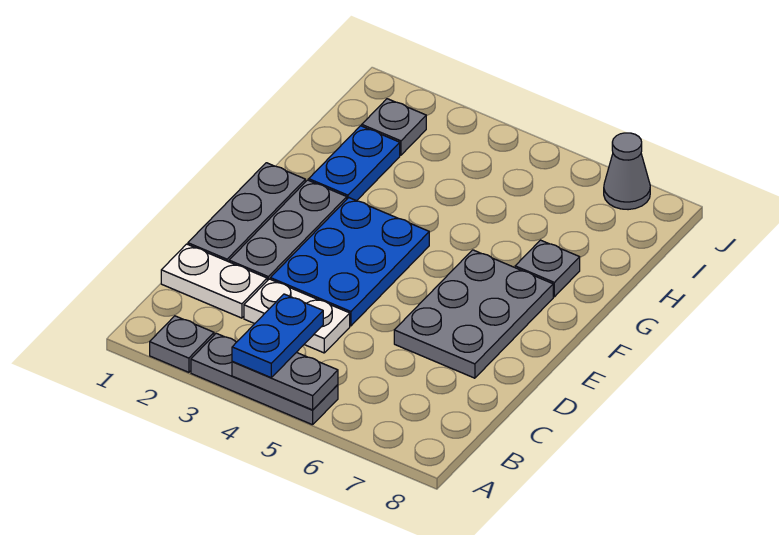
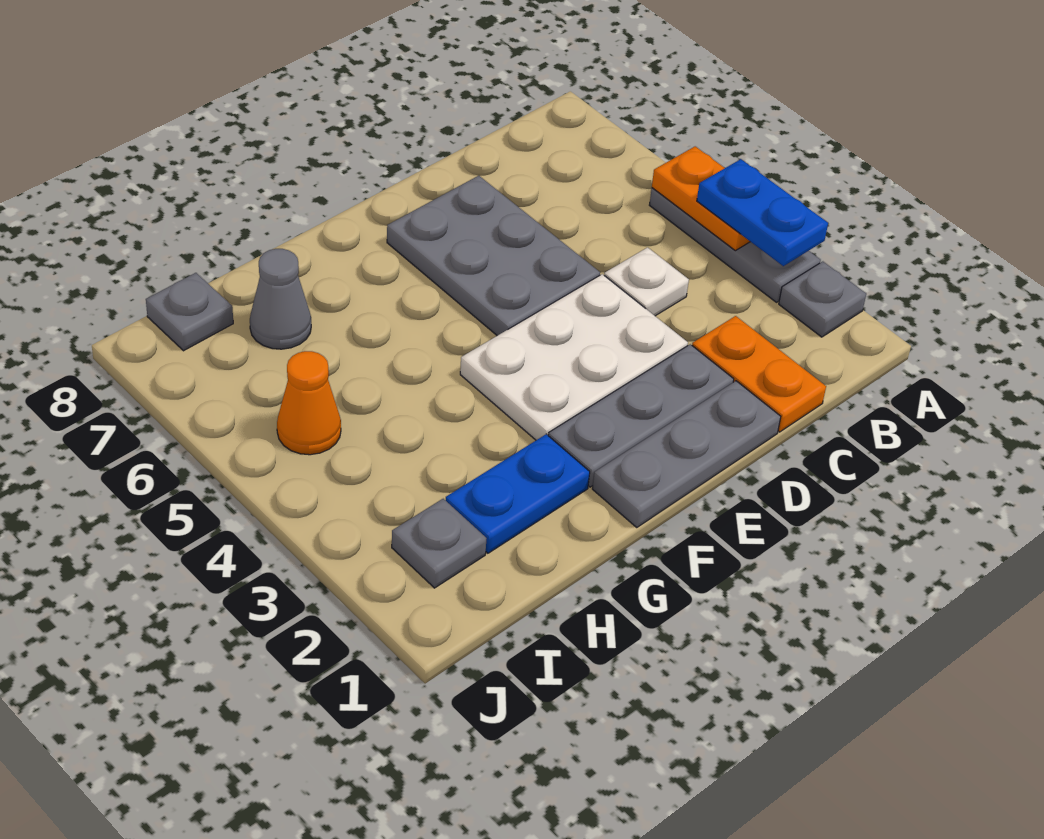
grey plate A4:A5 level 2 -> orange plate A4:A5 level 2
blue plate A4:B4 level 3 -> blue plate A3:A4 level 3
white plate C1:C2 level 1 -> orange plate C1:C2 level 1
white plate C3:C4 level 1 -> white plate C4 level 1
blue plate D3:F4 level 1 -> white plate D3:F4 level 1
grey plate D6:F7 level 1 -> grey plate D5:E7 level 1
grey plate G7 level 1 -> grey plate I8 level 1
none -> orange cone I5 level 1
grey cone J7 level 1 -> grey cone H7 level 1

